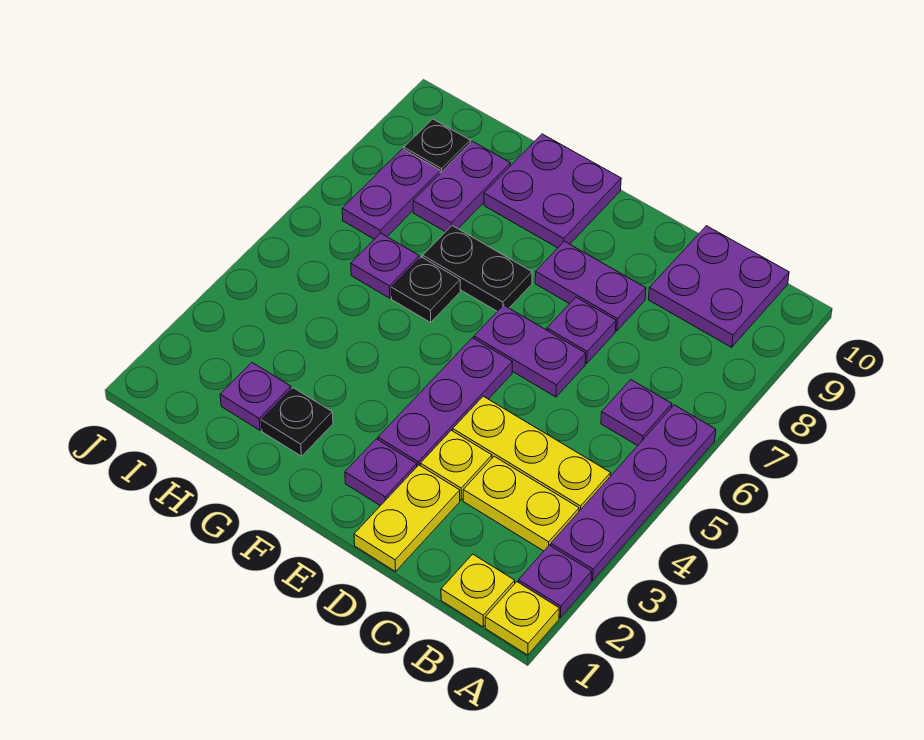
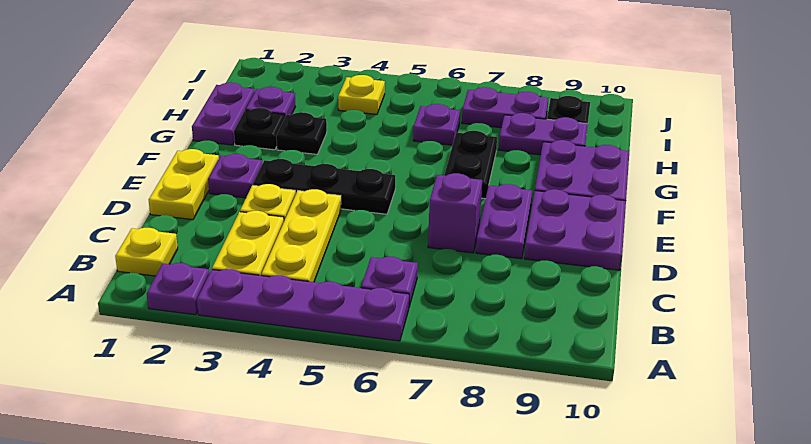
yellow plate A1 level 1 -> yellow plate I4 level 1
purple plate B9:C10 level 1 -> purple plate D9:E10 level 1
yellow plate D1:D2 level 1 -> yellow plate D1:E1 level 1
purple plate D6:E6 level 1 -> purple plate G1:H1 level 1
purple plate D7 level 1 -> purple brick D7 level 1
purple plate E3:E5 level 1 -> black plate E3:E5 level 1
black plate G6 level 1 -> black plate G3 level 1

